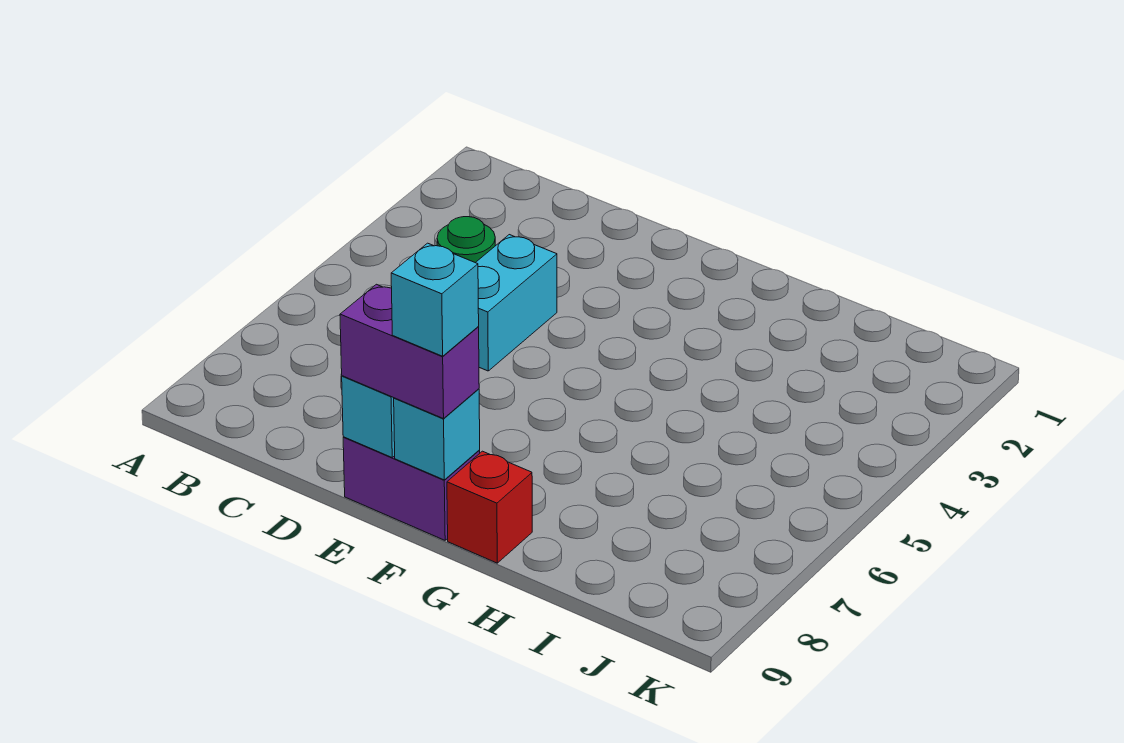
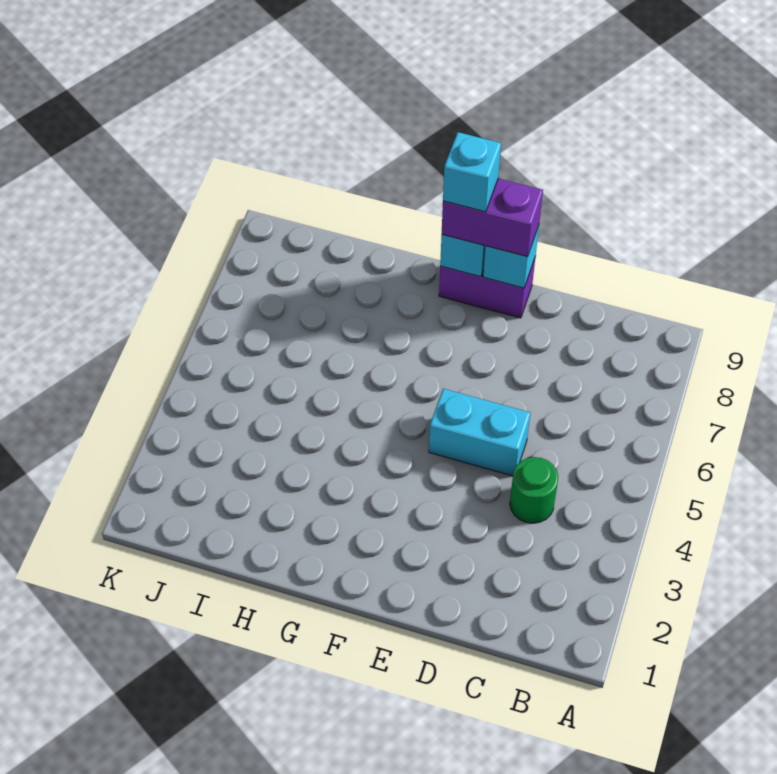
cyan brick D4:D5 level 1 -> cyan brick D5:E5 level 1
red brick G9 level 1 -> none

